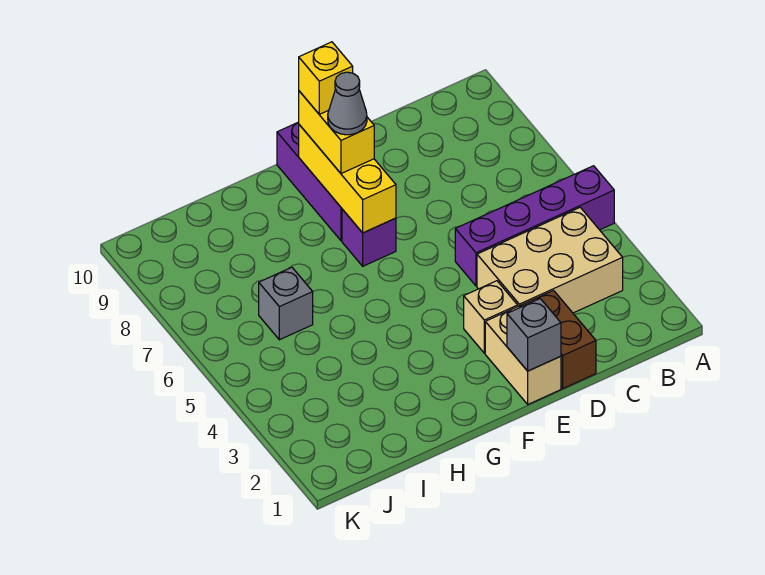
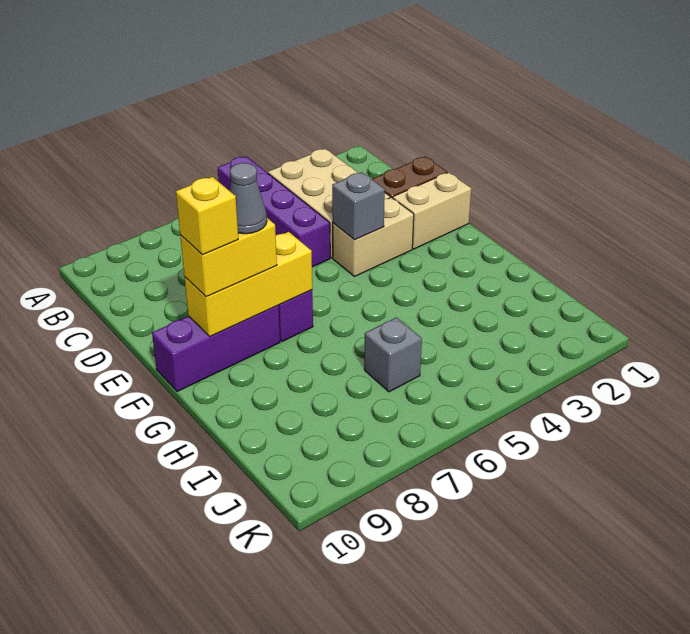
grey brick E1 level 2 -> grey brick E4 level 2
tan brick E3 level 1 -> tan brick E3:E4 level 1

